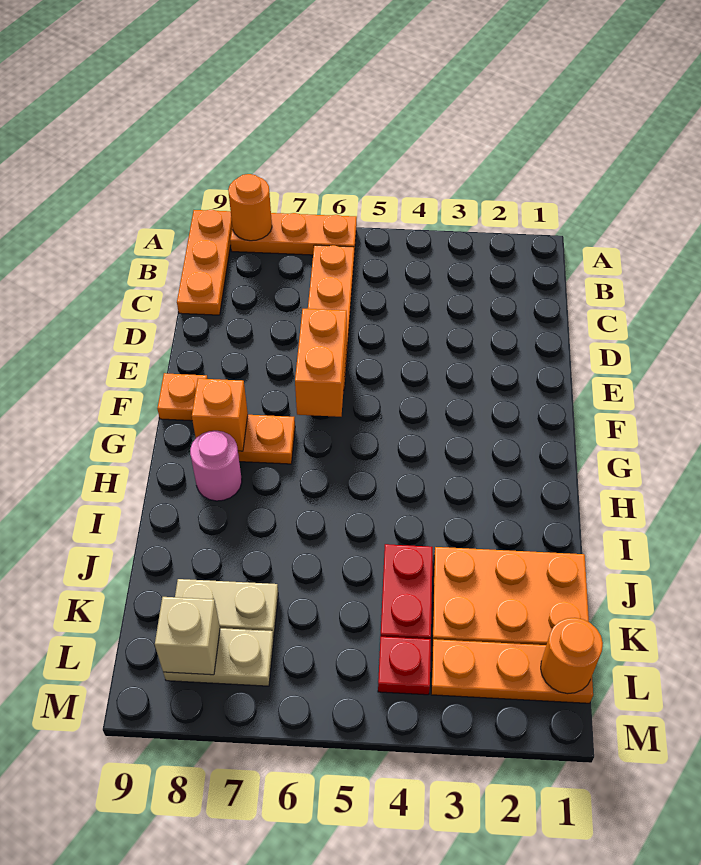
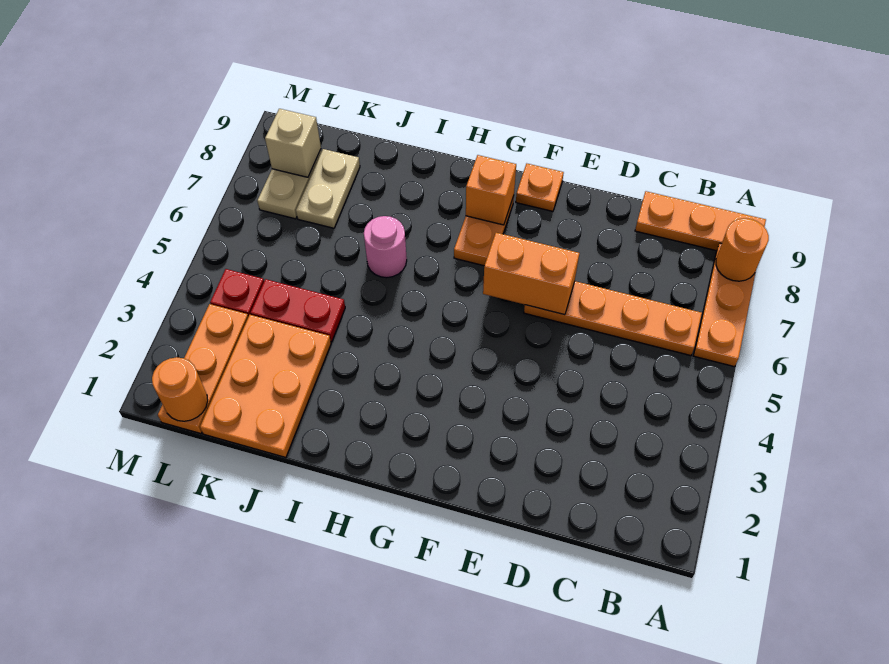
pink round brick H8 level 1 -> pink round brick I6 level 1

